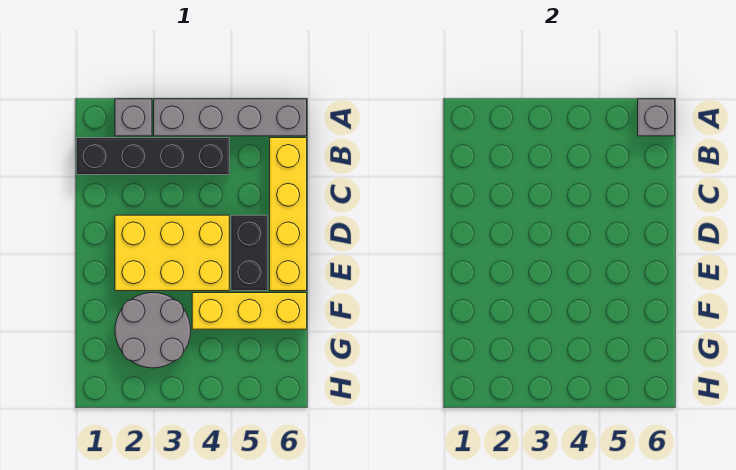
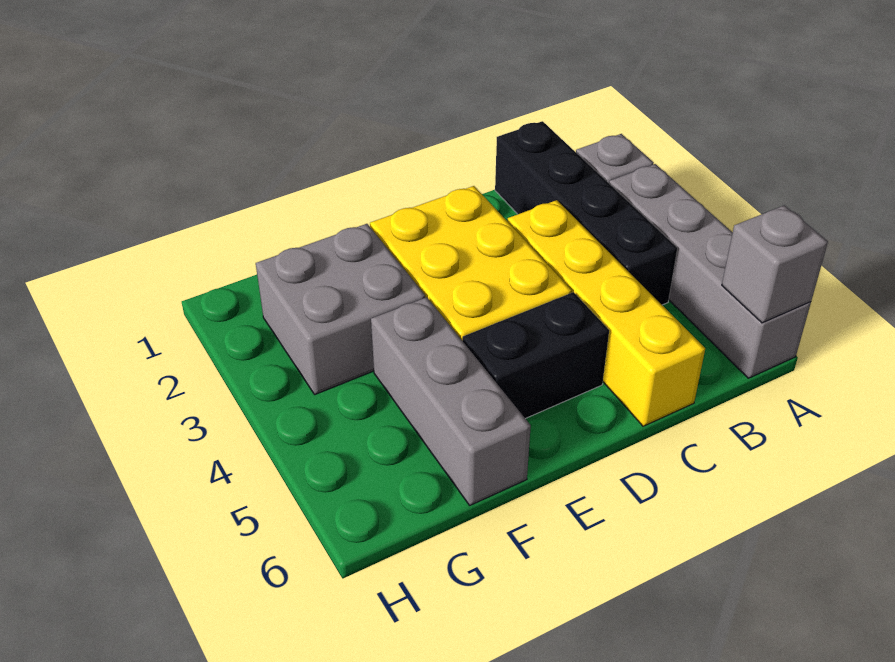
yellow brick B6:E6 level 1 -> yellow brick C3:C6 level 1
grey round brick F2:G3 level 1 -> grey brick F2:G3 level 1
yellow brick F4:F6 level 1 -> grey brick F4:F6 level 1

